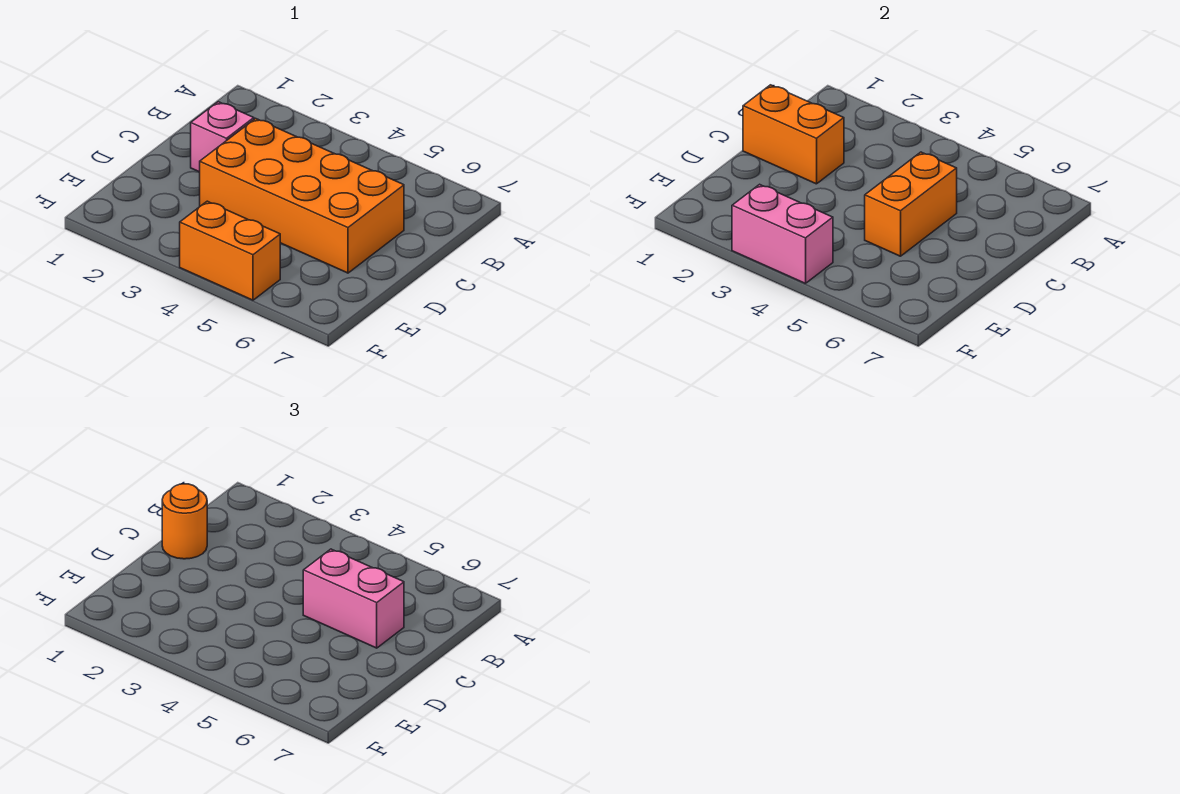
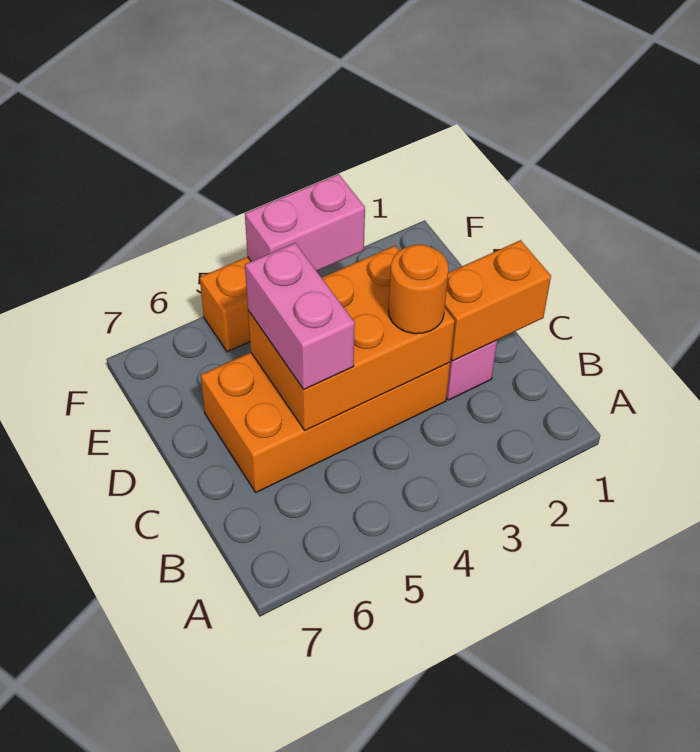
orange round brick C1 level 3 -> orange round brick C3 level 3
orange brick C5:D5 level 2 -> orange brick C3:D5 level 2
pink brick C5:C6 level 3 -> pink brick C5:D5 level 3

